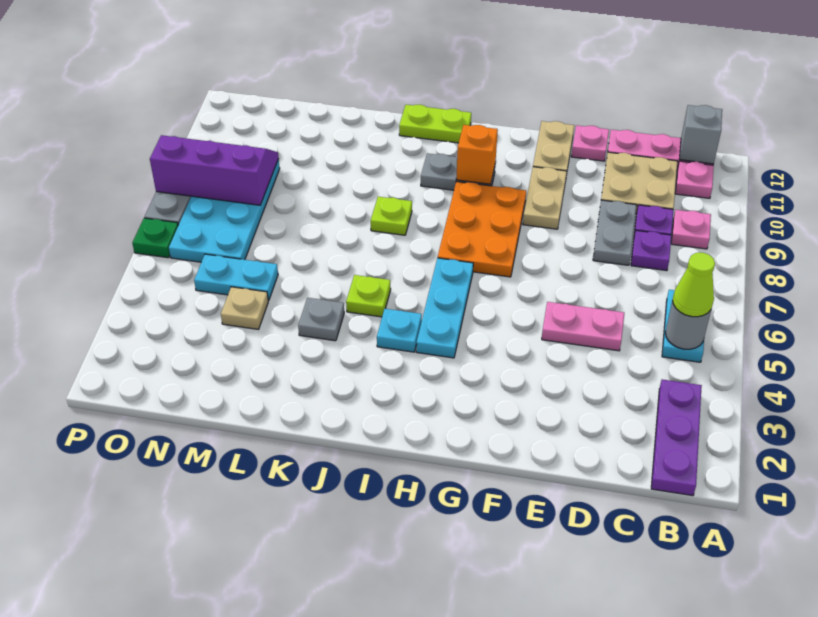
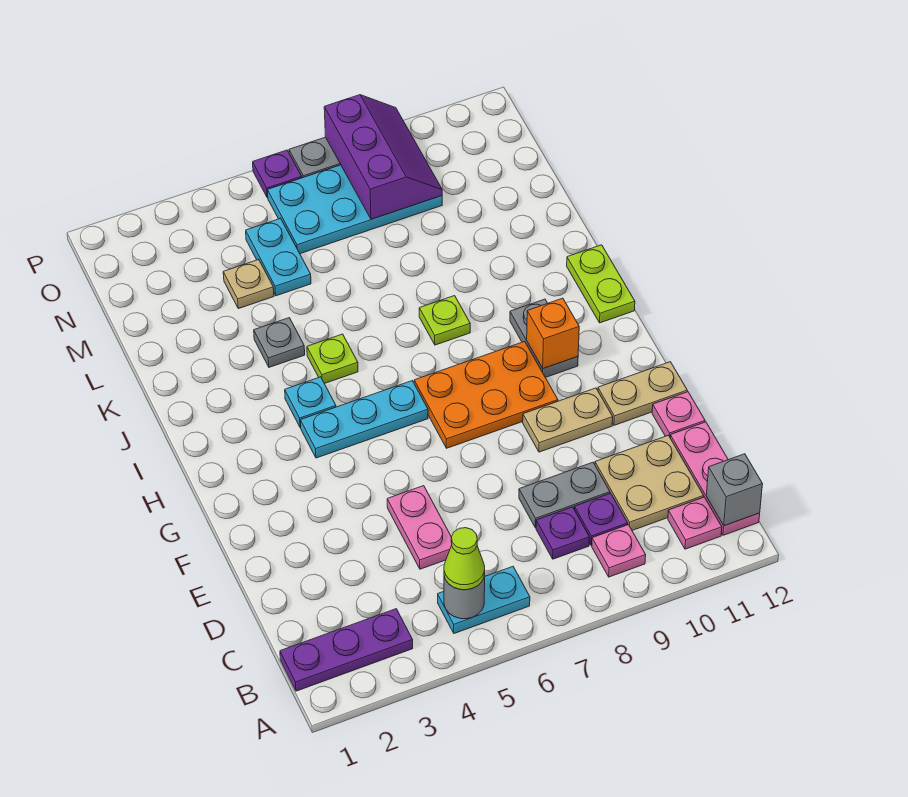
green plate P6 level 1 -> purple plate P6 level 1

